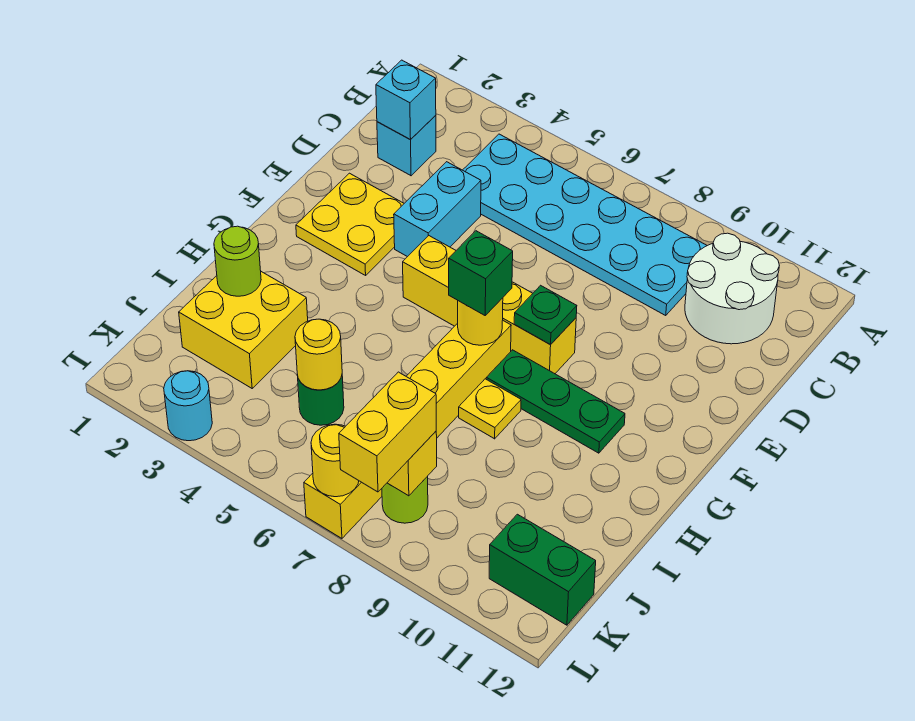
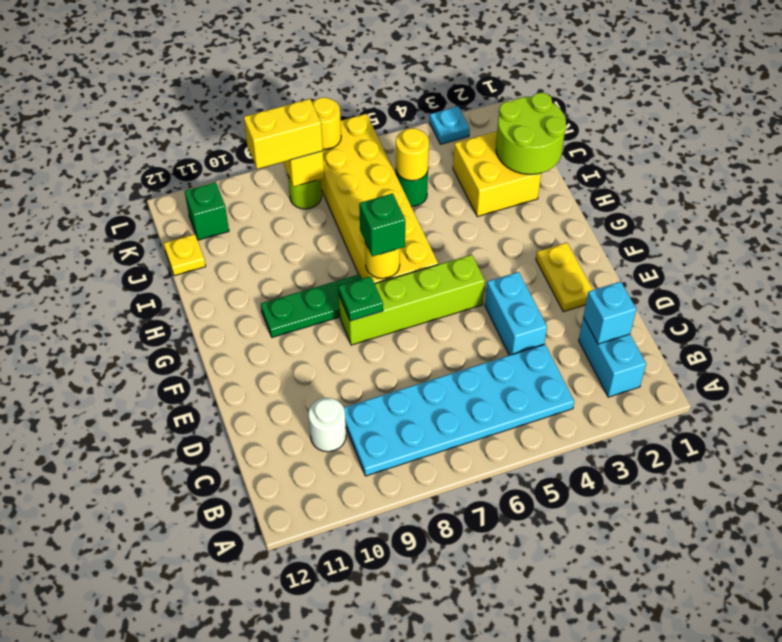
white round brick B10:C11 level 1 -> white round brick C10 level 1
cyan brick C2 level 1 -> cyan brick B2:C2 level 1
yellow plate E2:F3 level 1 -> yellow plate E2:F2 level 1
yellow brick F5:F8 level 1 -> lime brick F5:F8 level 1
yellow brick G7:L7 level 1 -> yellow brick G6:L7 level 1
yellow plate H8 level 1 -> yellow plate J12 level 1
lime round brick I2 level 2 -> lime round brick I1:J2 level 2
yellow brick K8:L8 level 3 -> yellow brick K8:K9 level 3
green brick K11:K12 level 1 -> green brick K11 level 1
cyan round brick L3 level 1 -> cyan plate L3 level 1

